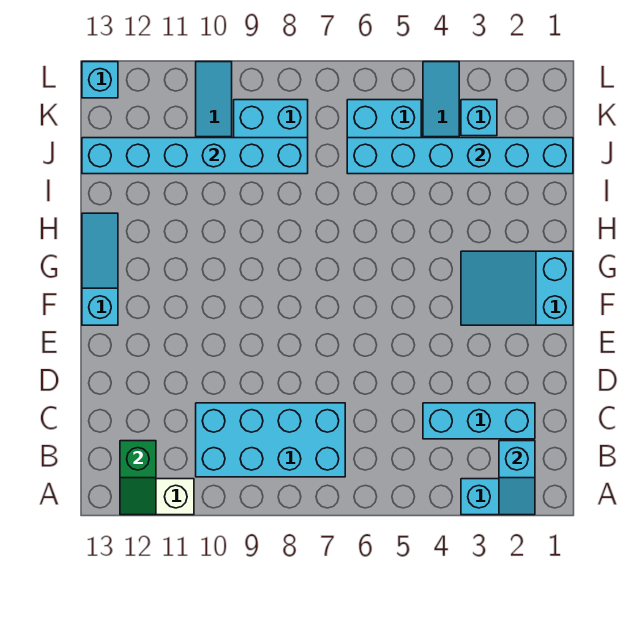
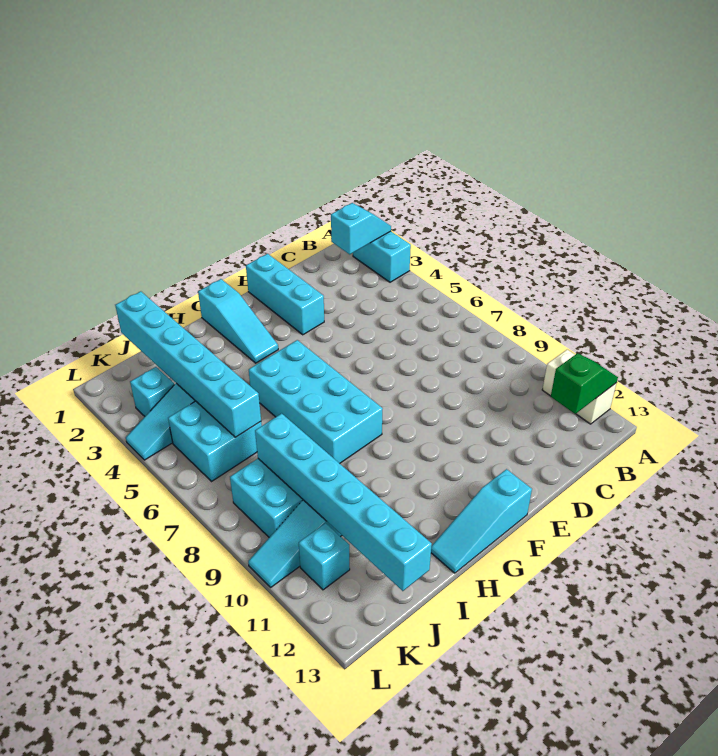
cyan brick B7:C10 level 1 -> cyan brick G5:H8 level 1
cyan brick C2:C4 level 1 -> cyan brick E1:E3 level 1
cyan slope F1:G3 level 1 top 1 -> cyan slope G1:G3 level 1 top 1
cyan brick L13 level 1 -> cyan brick K11 level 1

